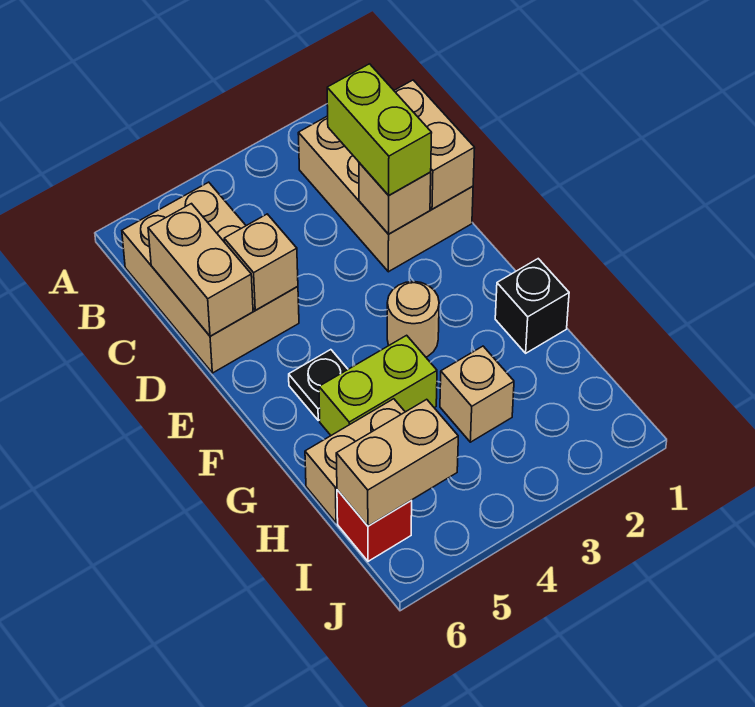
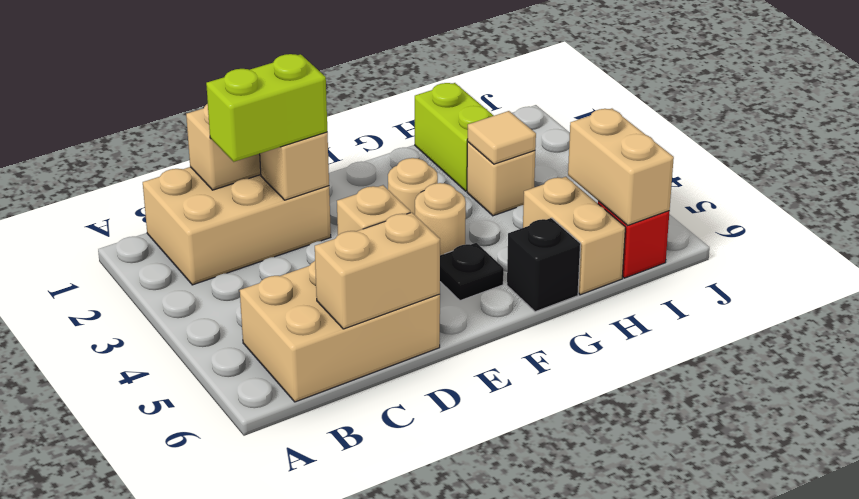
none -> tan round brick F4 level 1
black brick G1 level 1 -> black brick G6 level 1
lime brick G4:G5 level 1 -> lime brick H1:H2 level 1
none -> tan tile H3 level 2

